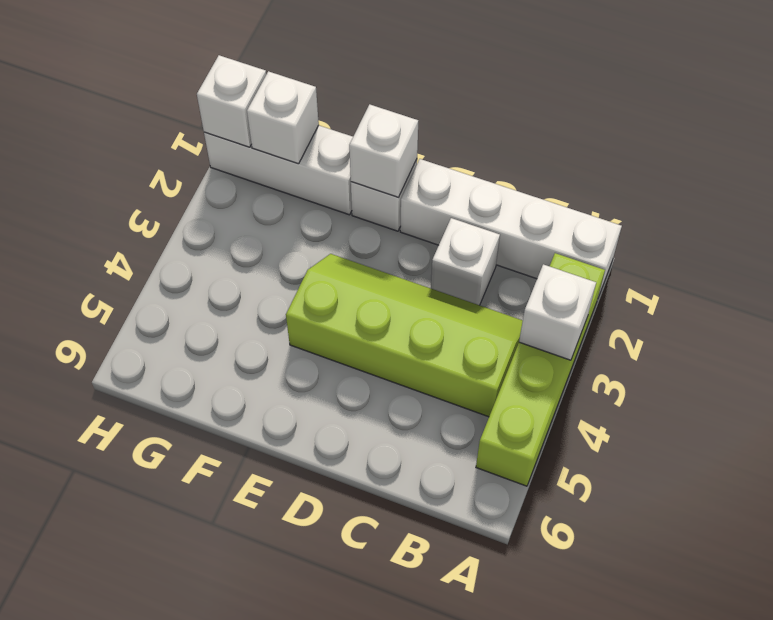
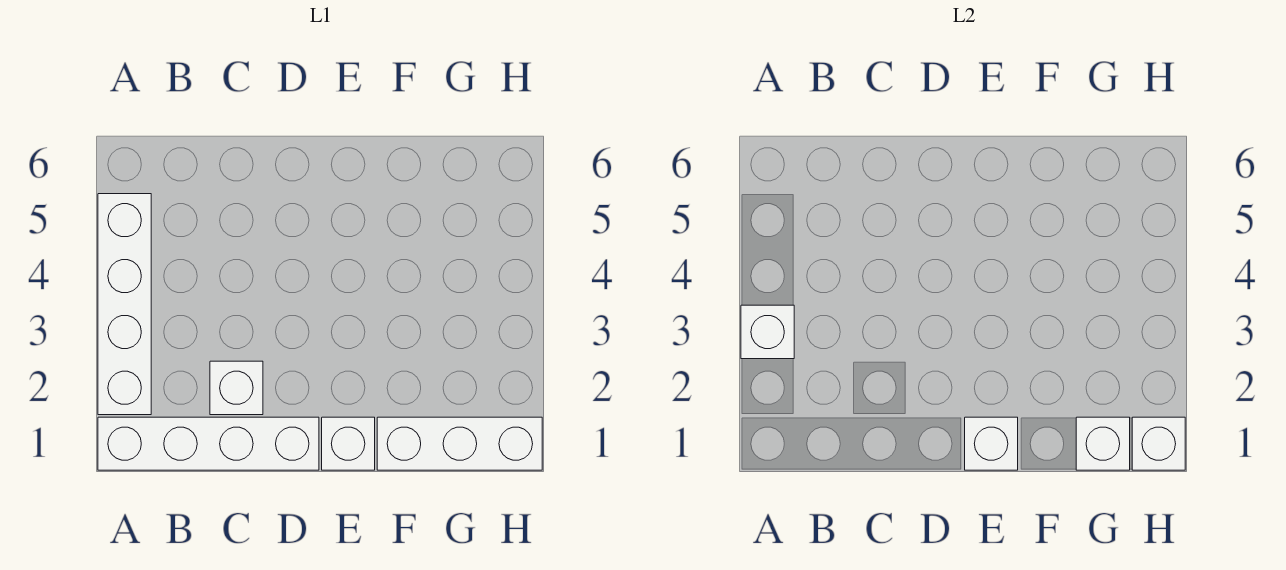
lime brick A2:A5 level 1 -> white brick A2:A5 level 1
lime slope B3:E4 level 1 top 4 -> none

